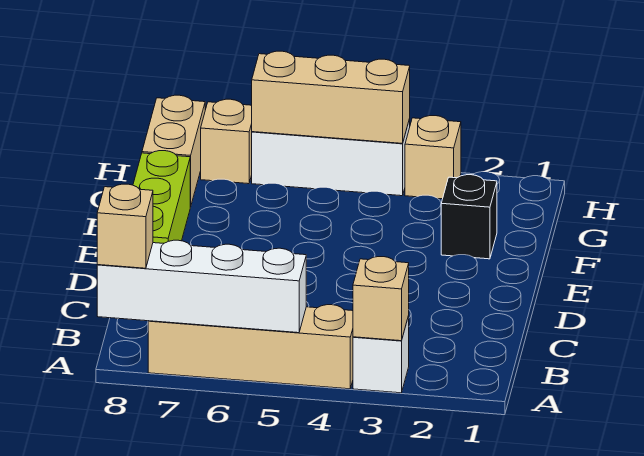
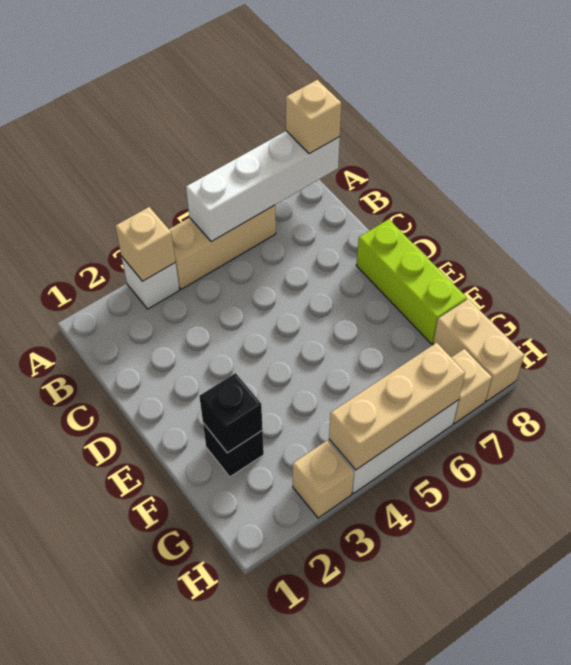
tan brick A4:A7 level 1 -> tan brick A4:A6 level 1
none -> black brick F2 level 2

